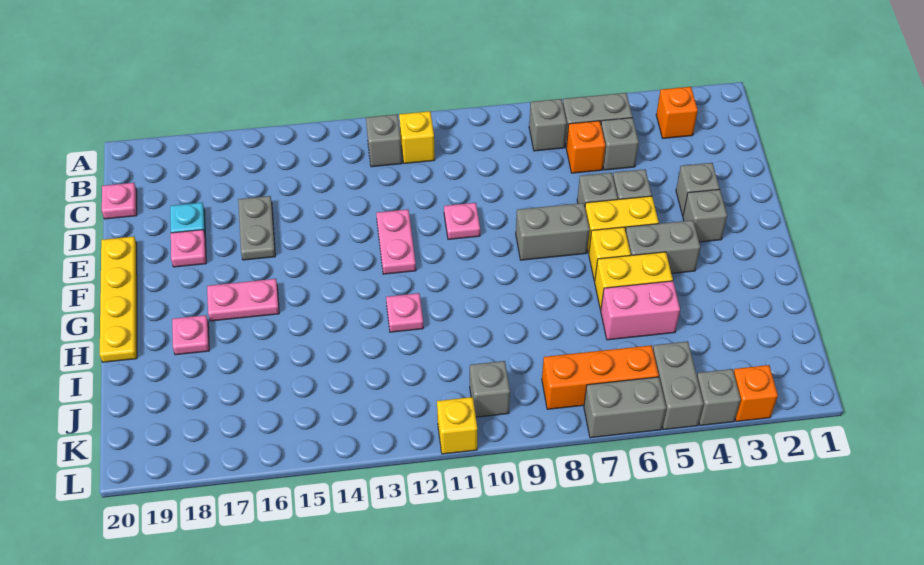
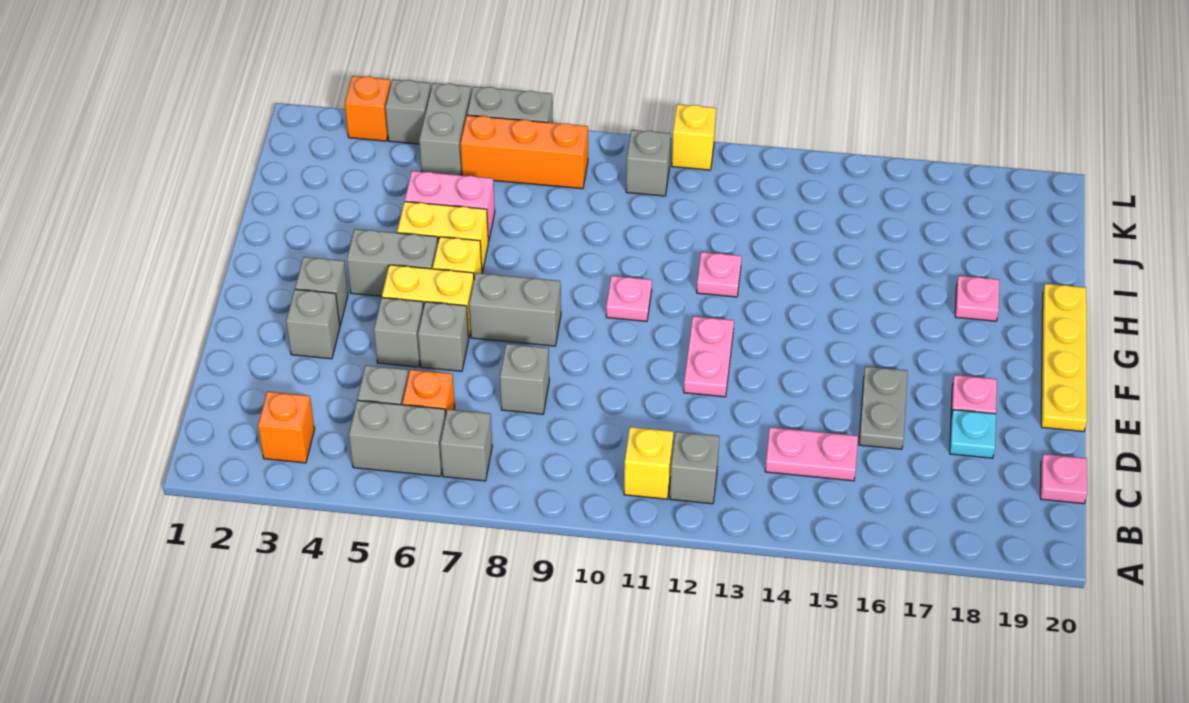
none -> grey brick D8 level 1
pink plate E10 level 1 -> pink plate G10 level 1
pink plate G16:G17 level 1 -> pink plate C14:C15 level 1

